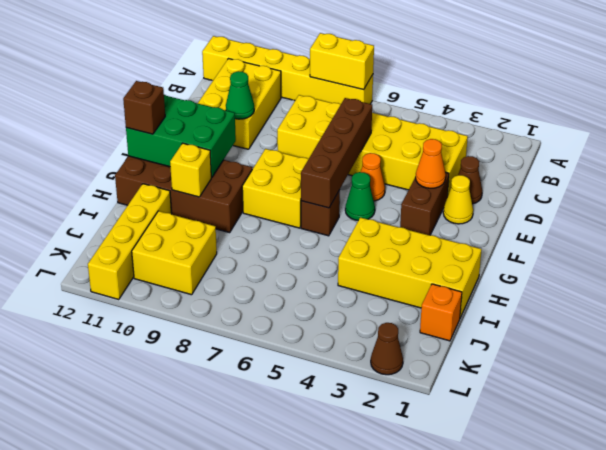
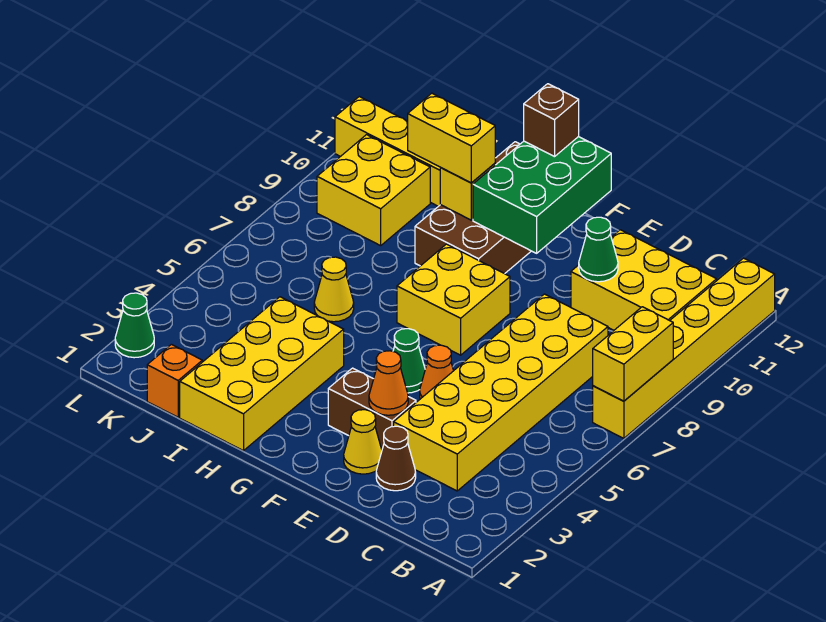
brown brick D6:G6 level 2 -> none
brown brick G6 level 1 -> none
none -> yellow brick H10:I10 level 3
none -> yellow cone I6 level 1
brown cone L2 level 1 -> green cone L2 level 1

